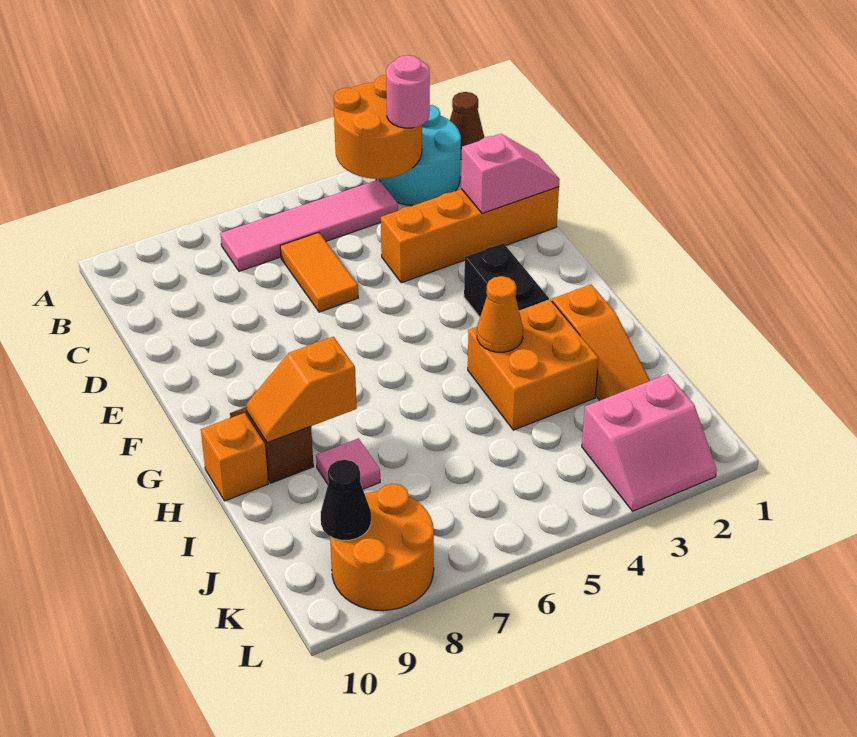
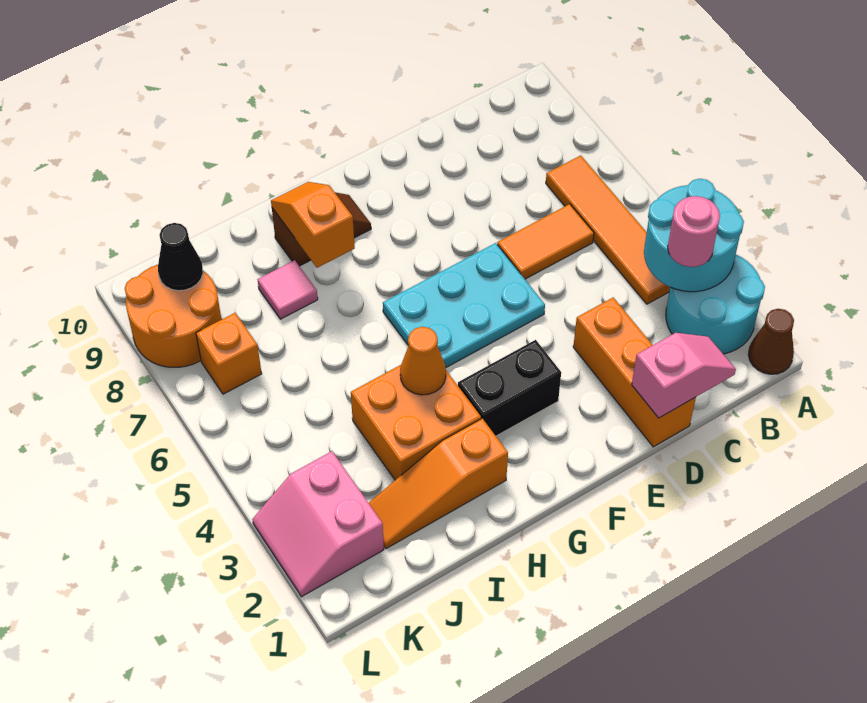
orange round brick A3:B4 level 2 -> cyan round brick A3:B4 level 2
pink tile B4:B7 level 1 -> orange tile B4:B7 level 1
orange brick D1:D4 level 1 -> orange brick D1:D3 level 1
pink slope D1:D2 level 2 top 2 -> pink slope C1:D1 level 2 top D
none -> cyan plate E5:G6 level 1
orange brick H10 level 1 -> orange brick K7 level 1

